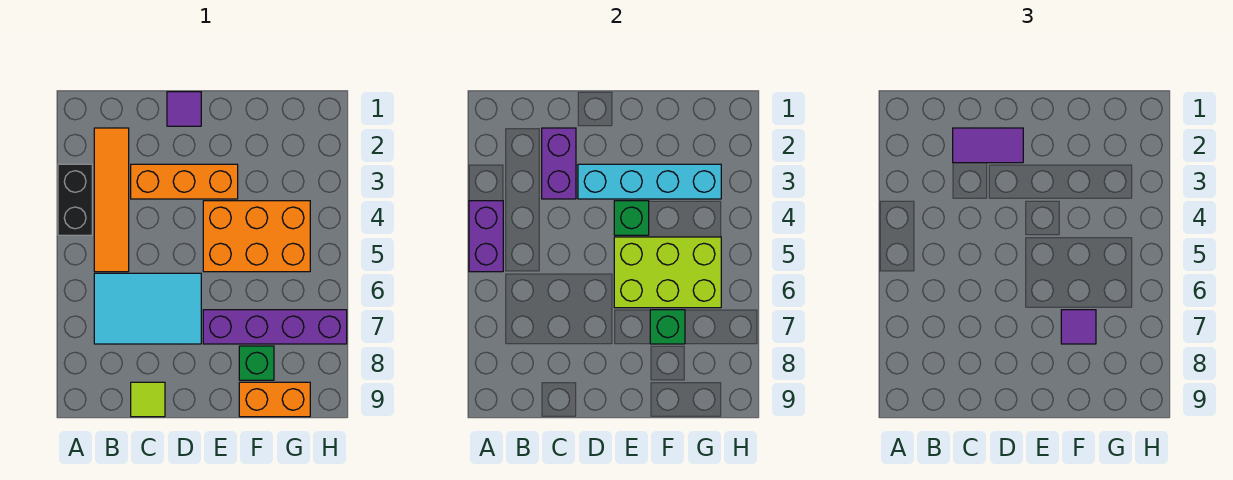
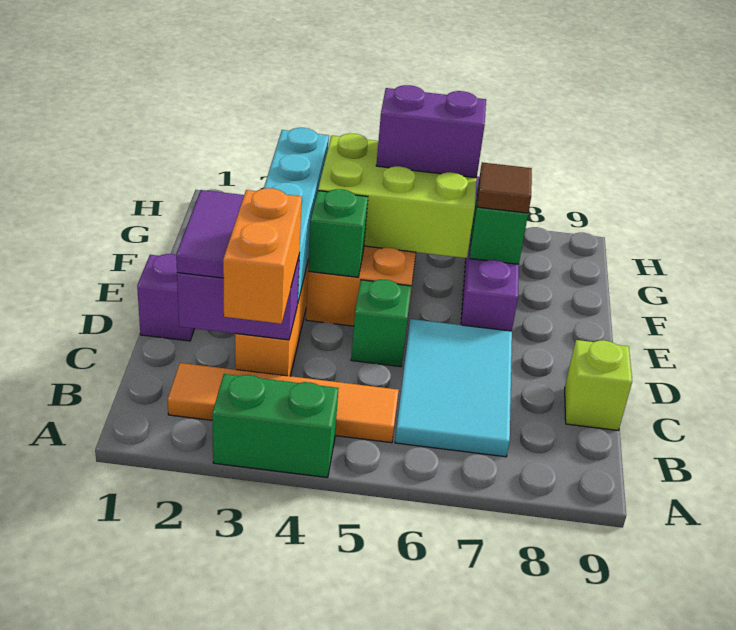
black brick A3:A4 level 1 -> green brick A3:A4 level 1
purple brick A4:A5 level 2 -> purple brick G5:G6 level 3
lime tile C9 level 1 -> lime brick C9 level 1
purple tile D1 level 1 -> purple brick D1 level 1
lime brick E5:G6 level 2 -> lime brick F4:G6 level 2
purple tile F7 level 3 -> brown tile F7 level 3
green brick F8 level 1 -> green brick D5 level 1
orange brick F9:G9 level 1 -> orange brick B3:C3 level 3

